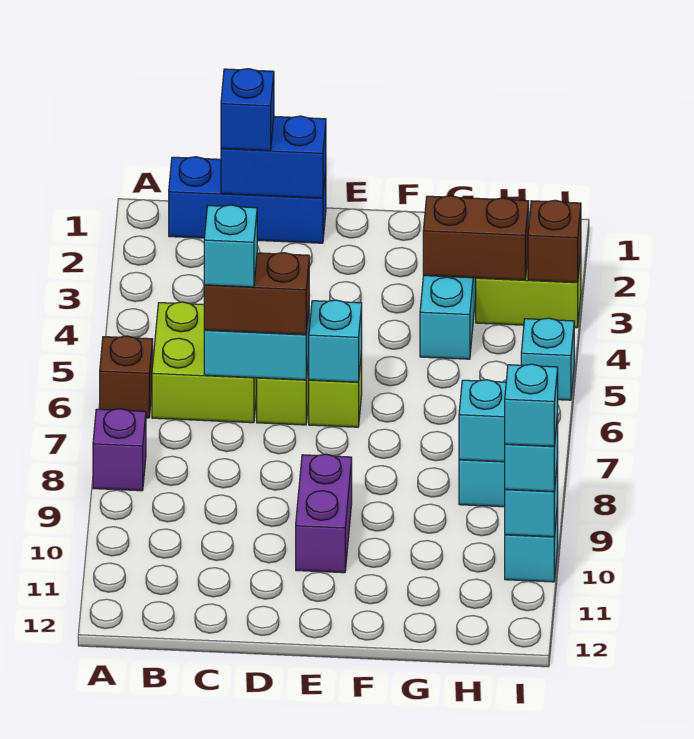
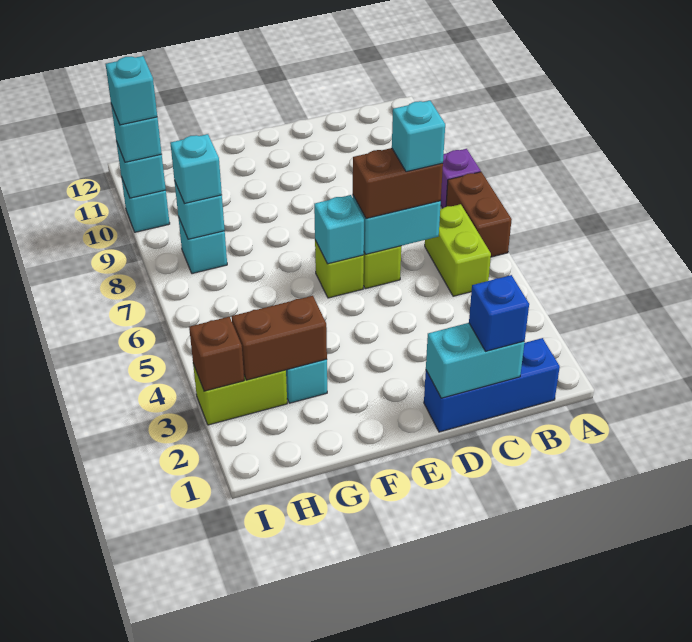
brown brick A6 level 1 -> brown brick A6:A7 level 1
lime brick B5:C6 level 1 -> lime brick B5:B6 level 1
blue brick C1:D1 level 2 -> cyan brick C1:D1 level 2
purple brick E9:E10 level 1 -> none
cyan brick I5 level 1 -> cyan brick H8 level 3

